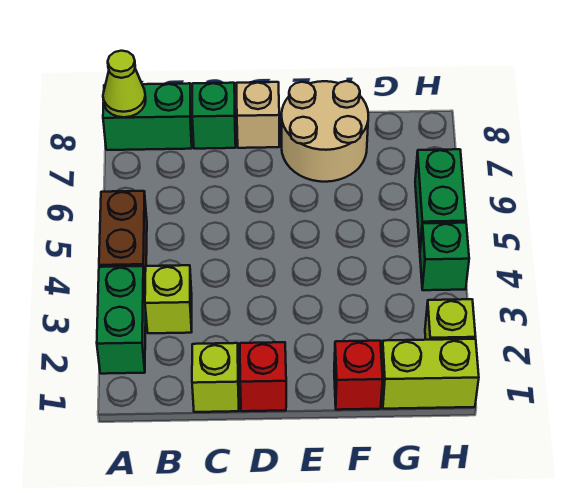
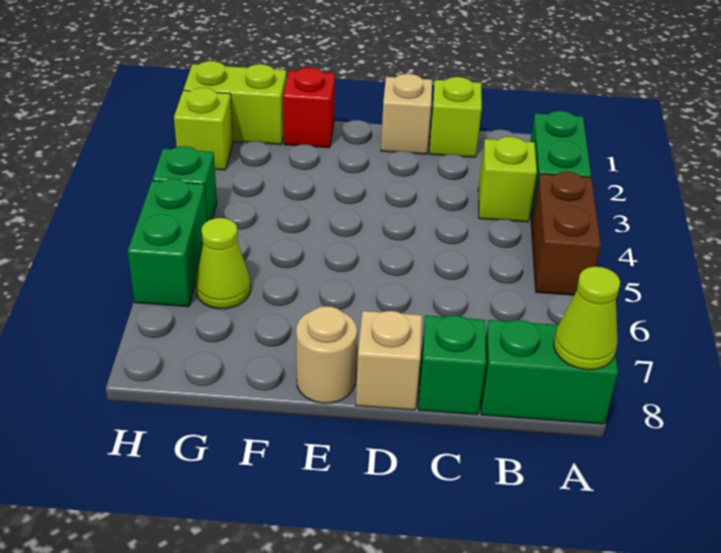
red brick D1 level 1 -> tan brick D1 level 1
tan round brick E7:F8 level 1 -> tan round brick E8 level 1
none -> lime cone G6 level 1

